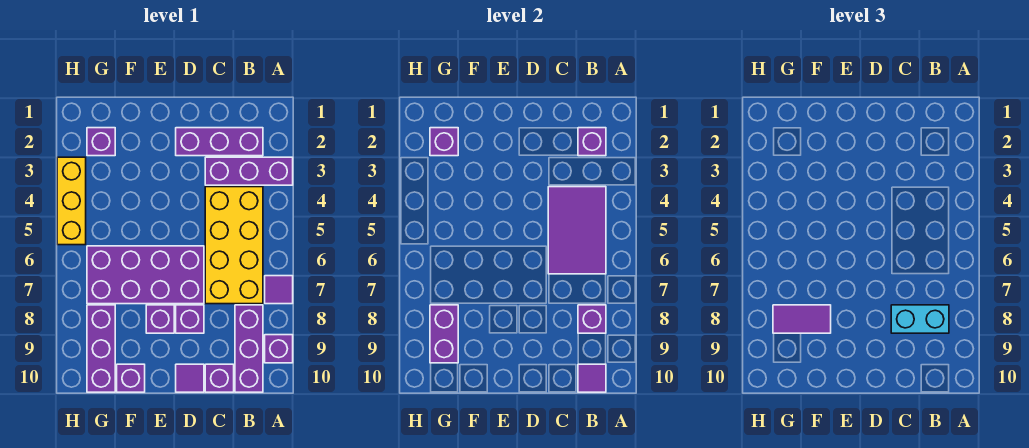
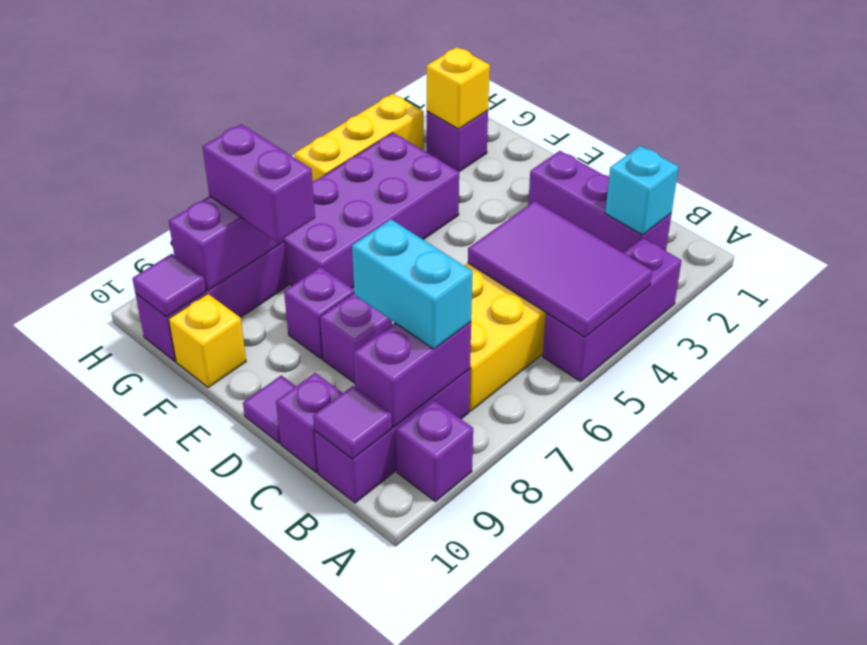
purple brick A3:C3 level 1 -> purple brick A3:A5 level 1
purple tile A7 level 1 -> purple tile G10 level 2
purple brick B2 level 2 -> cyan brick B2 level 2
purple tile B4:C6 level 2 -> purple tile A4:C5 level 2
purple brick B8 level 2 -> purple brick B8:B9 level 2
purple brick D6:G7 level 1 -> purple brick F4:G7 level 1
purple tile F8:G8 level 3 -> purple brick F8:G8 level 3
purple brick F10 level 1 -> yellow brick F10 level 1
purple brick G2 level 2 -> yellow brick G2 level 2

